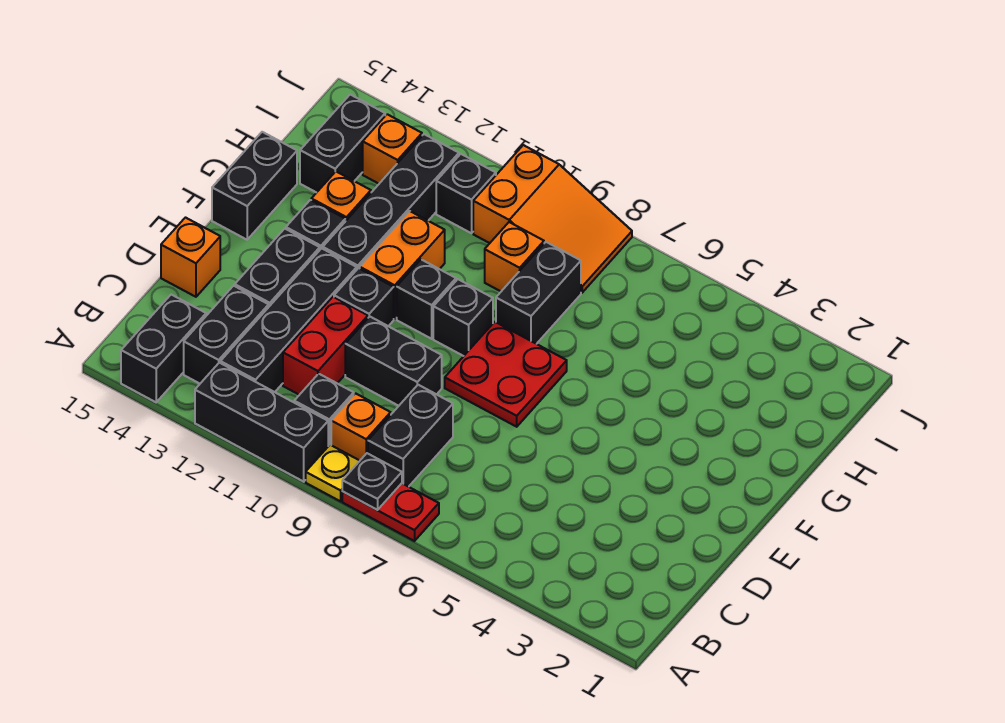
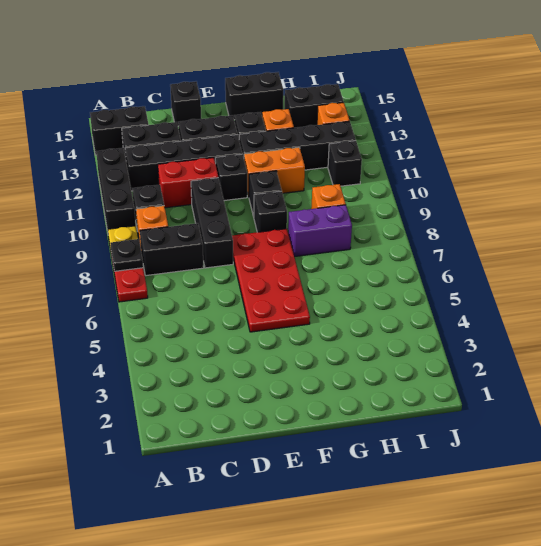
black brick D9:D10 level 1 -> black brick D8:D10 level 1
orange brick D15 level 1 -> black brick D15 level 1
red plate E7:F8 level 1 -> red plate E5:F8 level 1
black brick G8:H8 level 1 -> purple brick G8:H8 level 1
orange slope I8:J10 level 1 top 10 -> none

